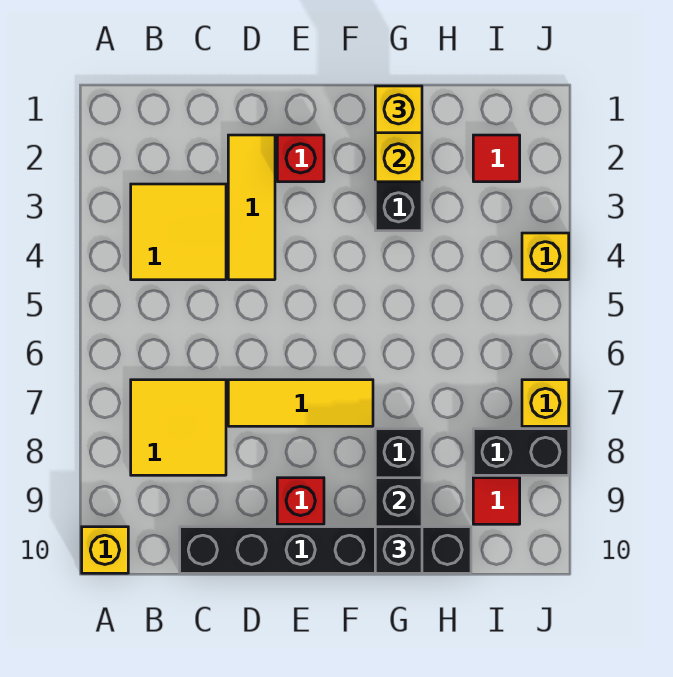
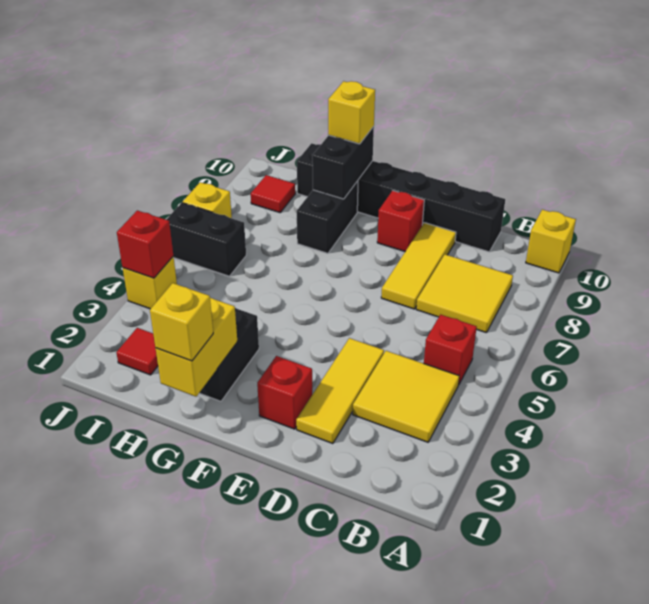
none -> red brick B5 level 1
yellow tile D7:F7 level 1 -> yellow tile D7:D9 level 1
black brick G10 level 3 -> yellow brick G10 level 3
black brick I8:J8 level 1 -> black brick I6:J6 level 1
none -> red brick J4 level 2

